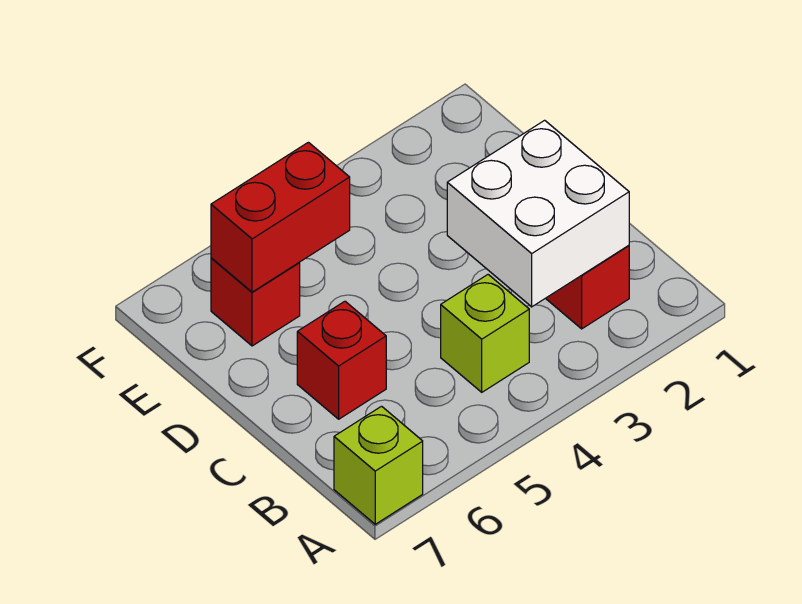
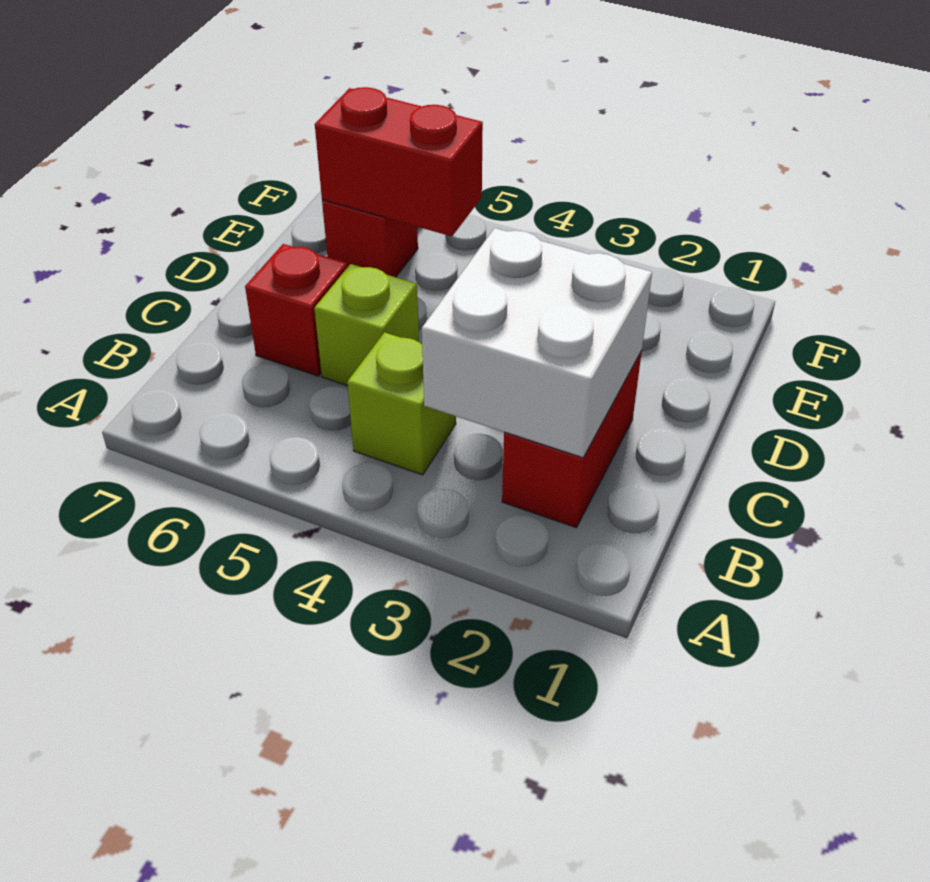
lime brick A7 level 1 -> lime brick C5 level 1

